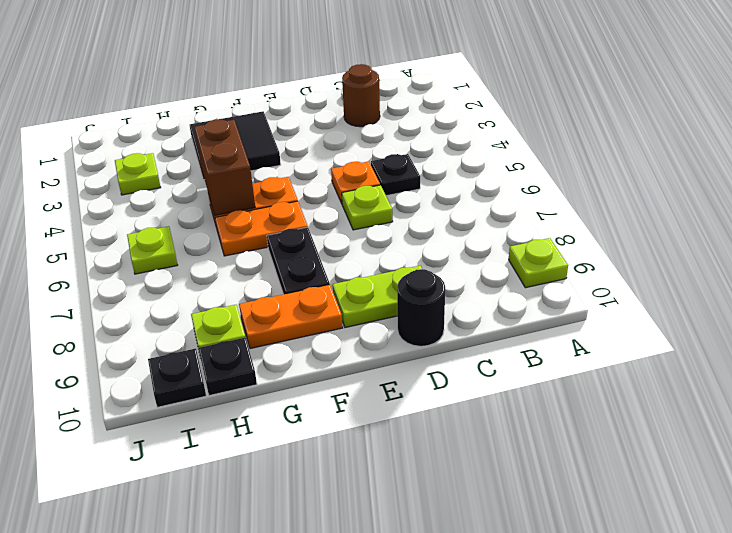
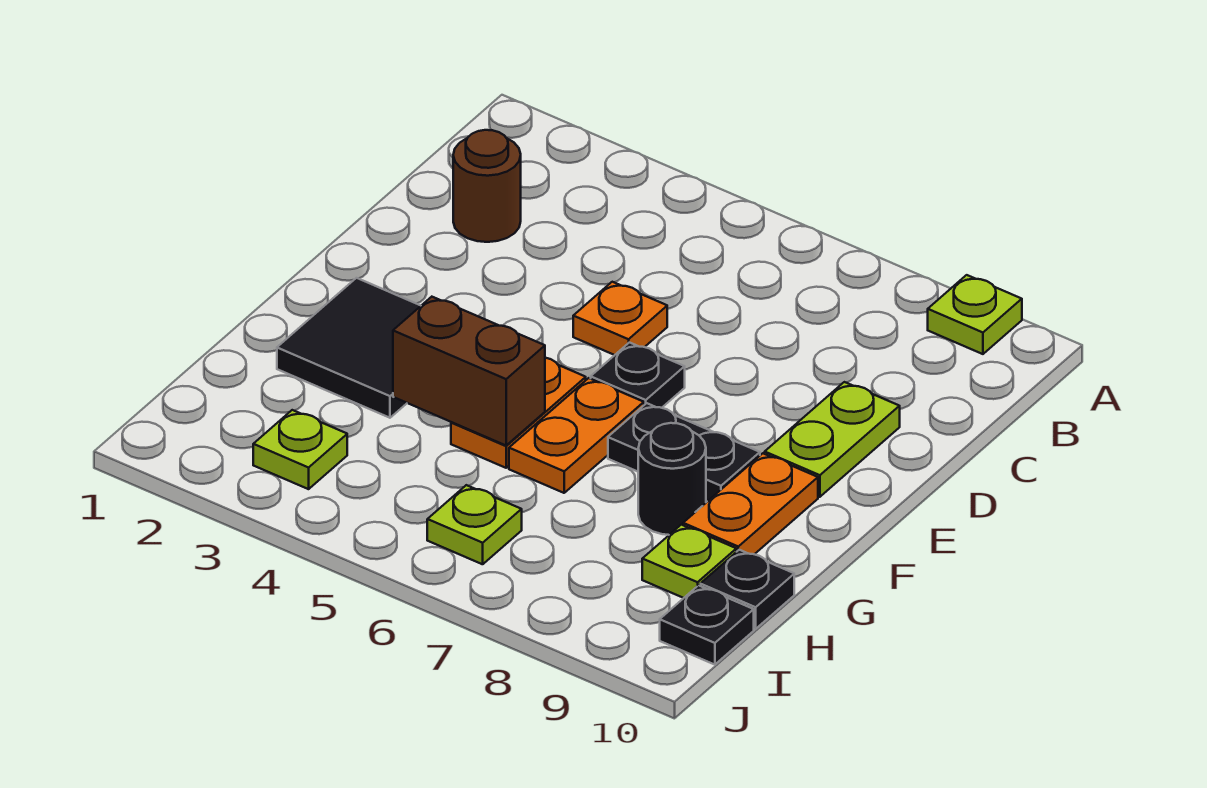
black plate C5 level 1 -> black plate E6 level 1
lime plate D6 level 1 -> none
black round brick D10 level 1 -> black round brick G8 level 1

